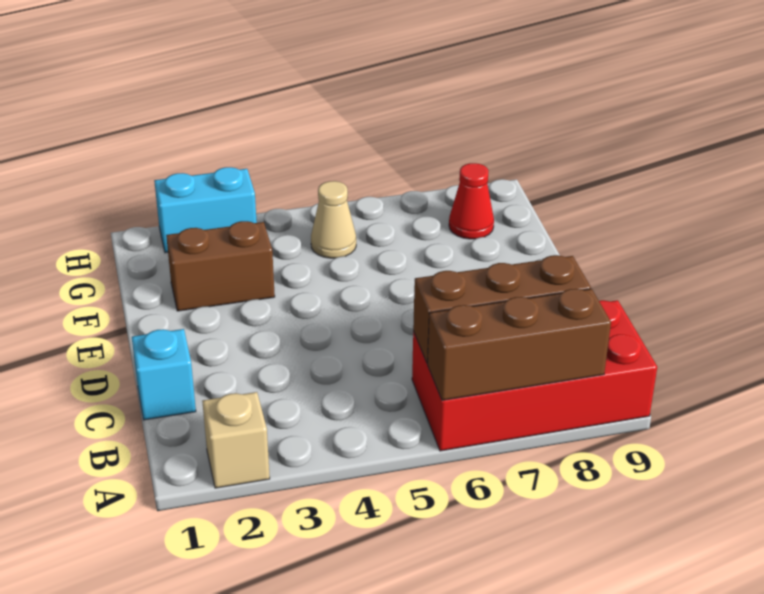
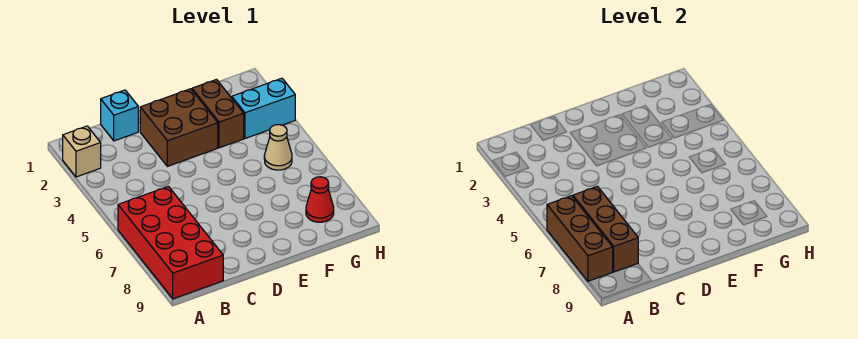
none -> brown brick D2:E3 level 1
cyan brick H2:H3 level 1 -> cyan brick G3:H3 level 1

